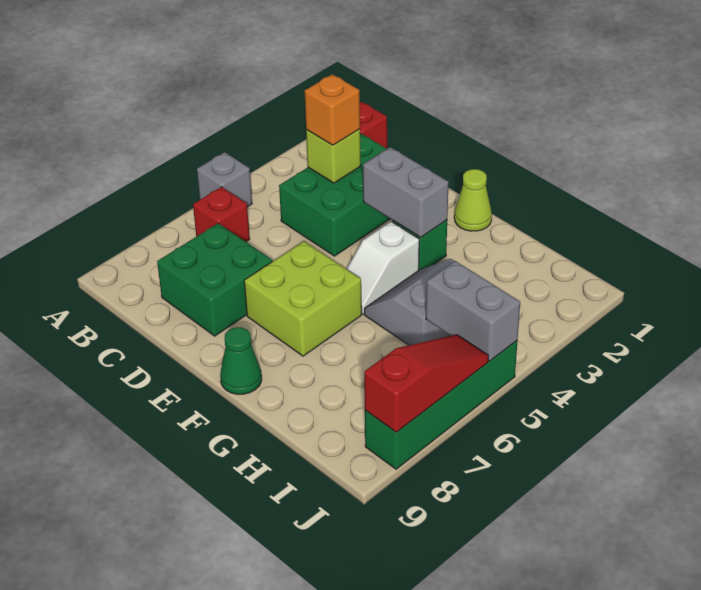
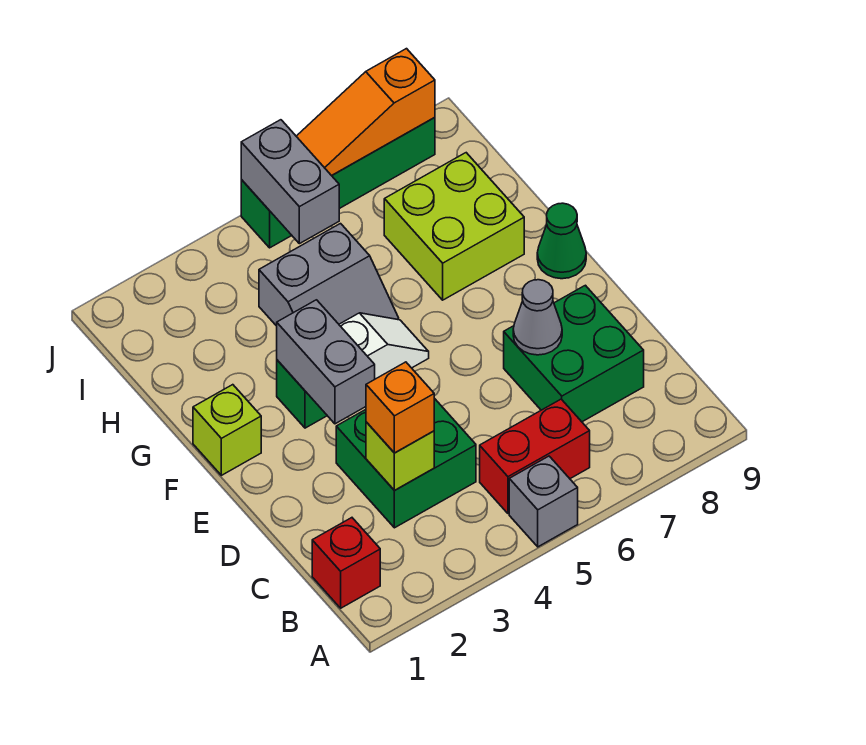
red brick B6 level 1 -> red brick B5:B6 level 1
green brick C2:D4 level 1 -> green brick C3:D4 level 1
none -> grey cone D7 level 2
lime brick E6:F7 level 1 -> lime brick G7:H8 level 1
lime cone F1 level 1 -> lime brick F1 level 1
red slope J6:J8 level 2 top 8 -> orange slope J6:J8 level 2 top 8

